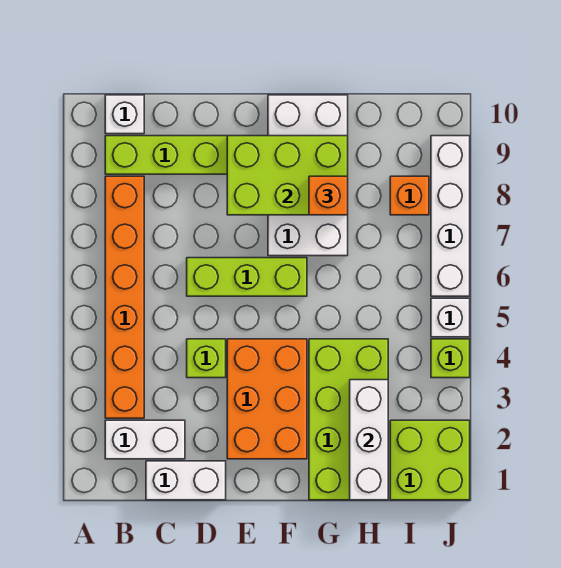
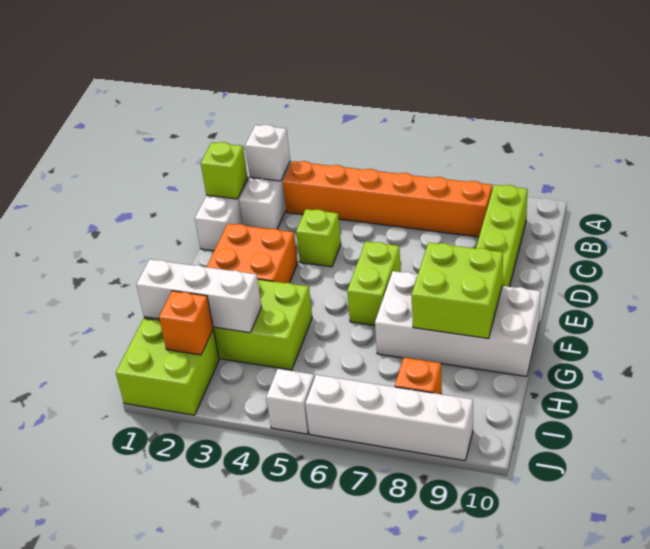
white brick B10 level 1 -> white brick B2 level 2
lime brick D6:F6 level 1 -> lime brick E6:F6 level 1
orange brick E2:F4 level 1 -> orange brick E2:F3 level 1
lime brick E8:G9 level 2 -> lime brick F8:G9 level 2
orange brick G8 level 3 -> orange brick I2 level 2
lime brick J4 level 1 -> lime brick C1 level 2

